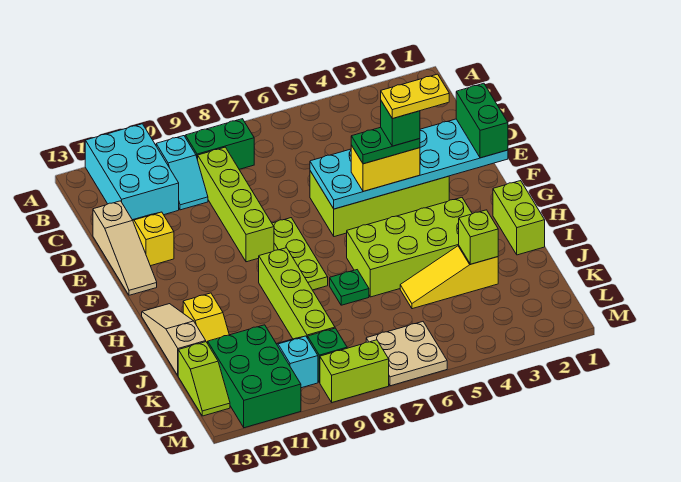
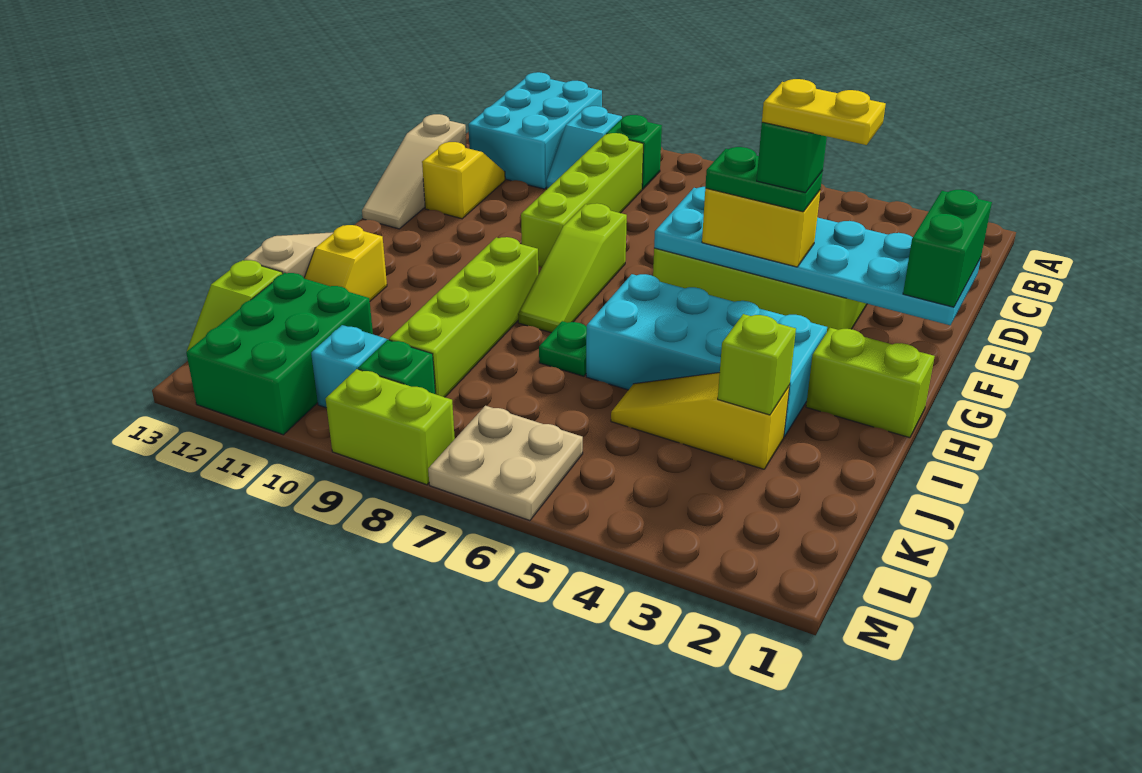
green brick B8:B9 level 1 -> green brick B9 level 1
lime plate F8:H8 level 1 -> lime slope F8:H8 level 1 top F
lime brick H1:I1 level 1 -> lime brick H1:H2 level 1
lime brick H3:I6 level 1 -> cyan brick H3:I6 level 1

